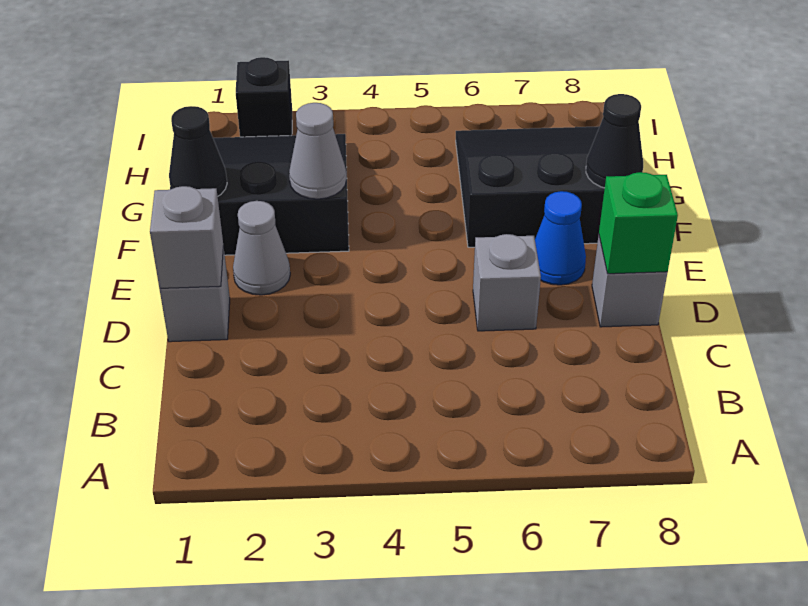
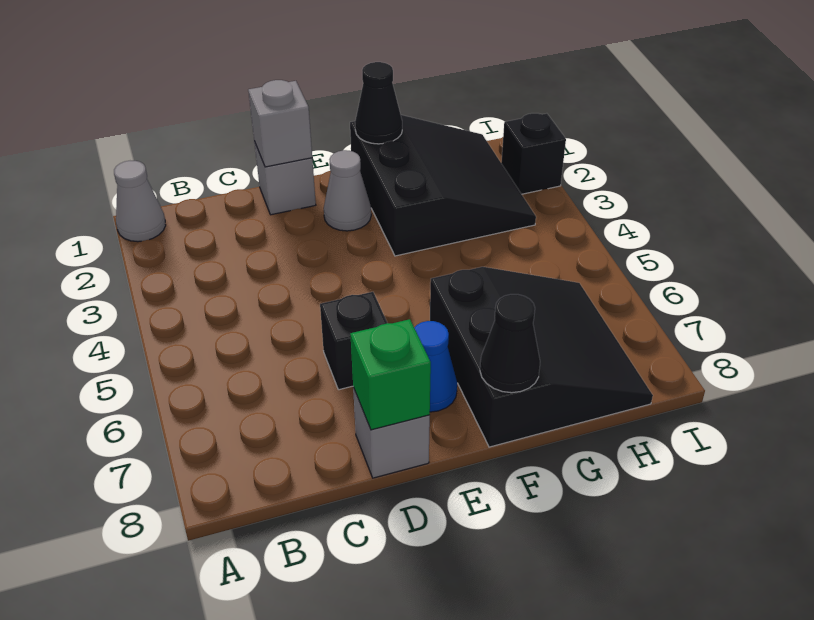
grey brick D6 level 1 -> black brick D6 level 1
grey cone F3 level 2 -> grey cone A1 level 1

